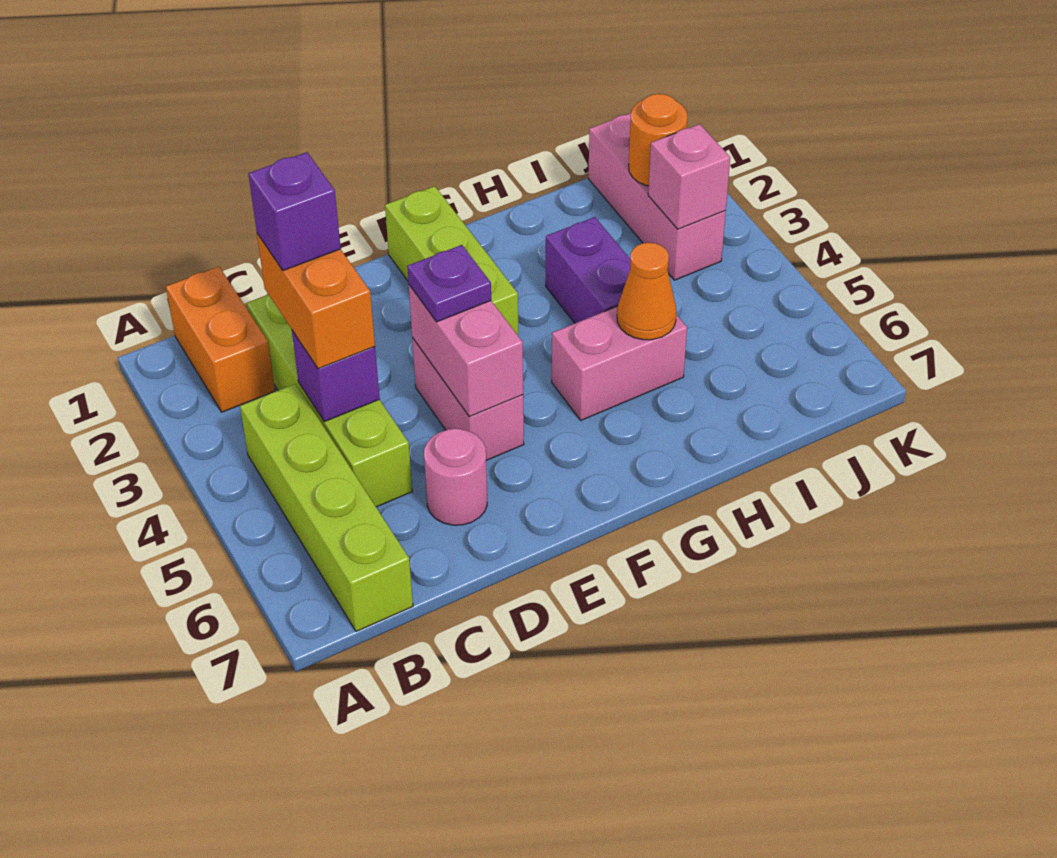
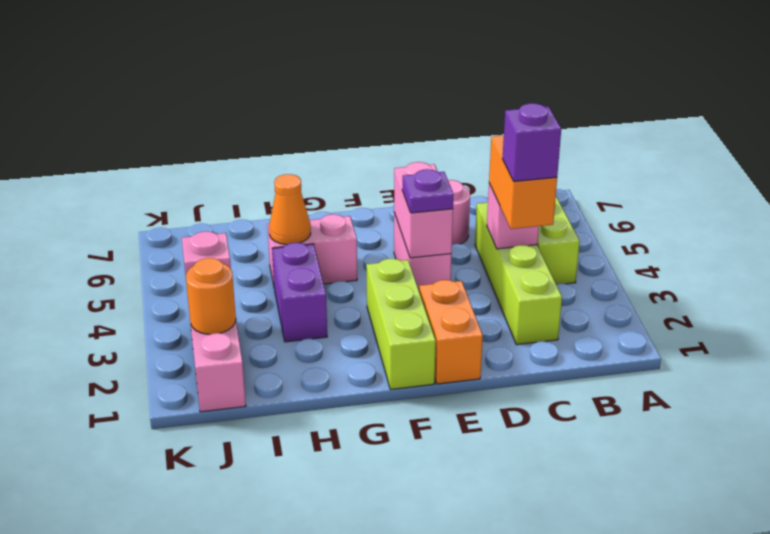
orange brick B1:B2 level 1 -> orange brick E1:E2 level 1
purple brick C4 level 2 -> pink brick C4 level 2

